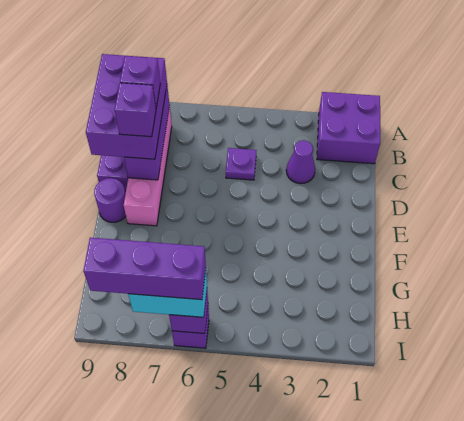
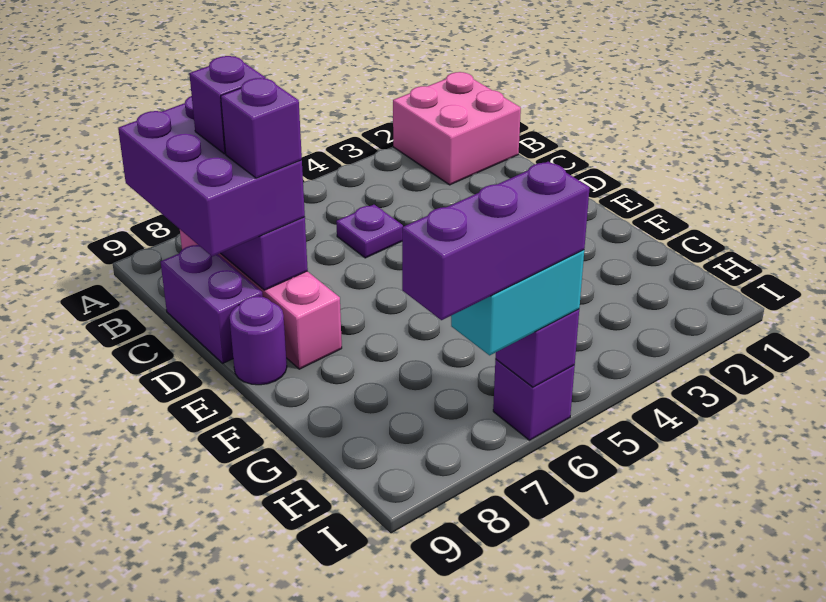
purple brick A1:B2 level 1 -> pink brick A1:B2 level 1
purple cone C3 level 1 -> none

